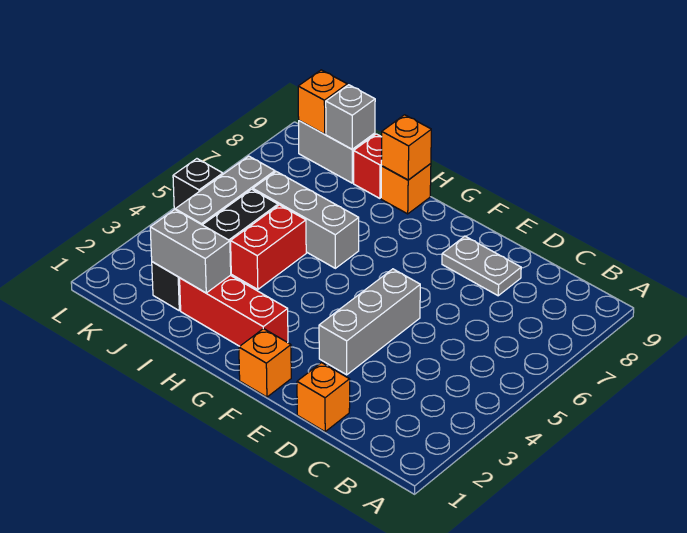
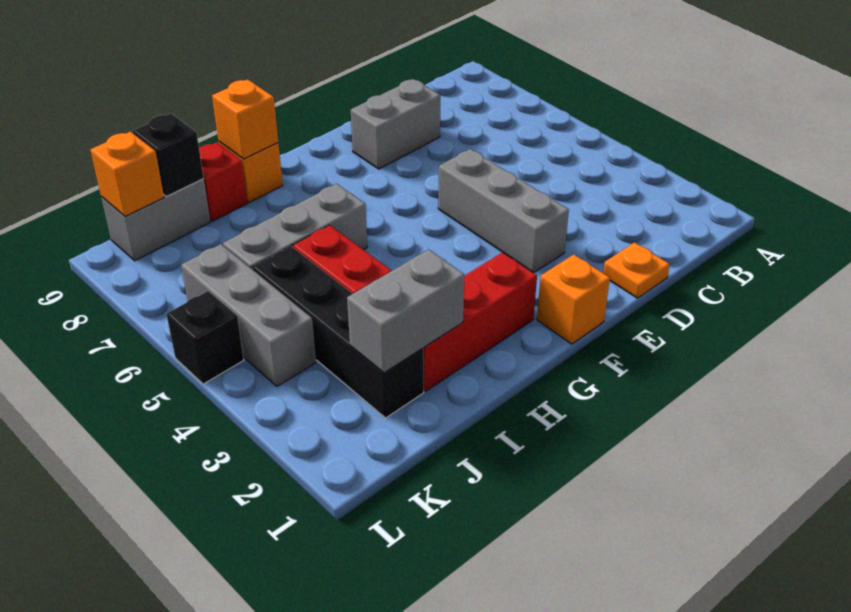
orange brick D1 level 1 -> orange plate D1 level 1
grey plate D8:E8 level 1 -> grey brick D8:E8 level 1
grey brick J9 level 2 -> black brick J9 level 2

